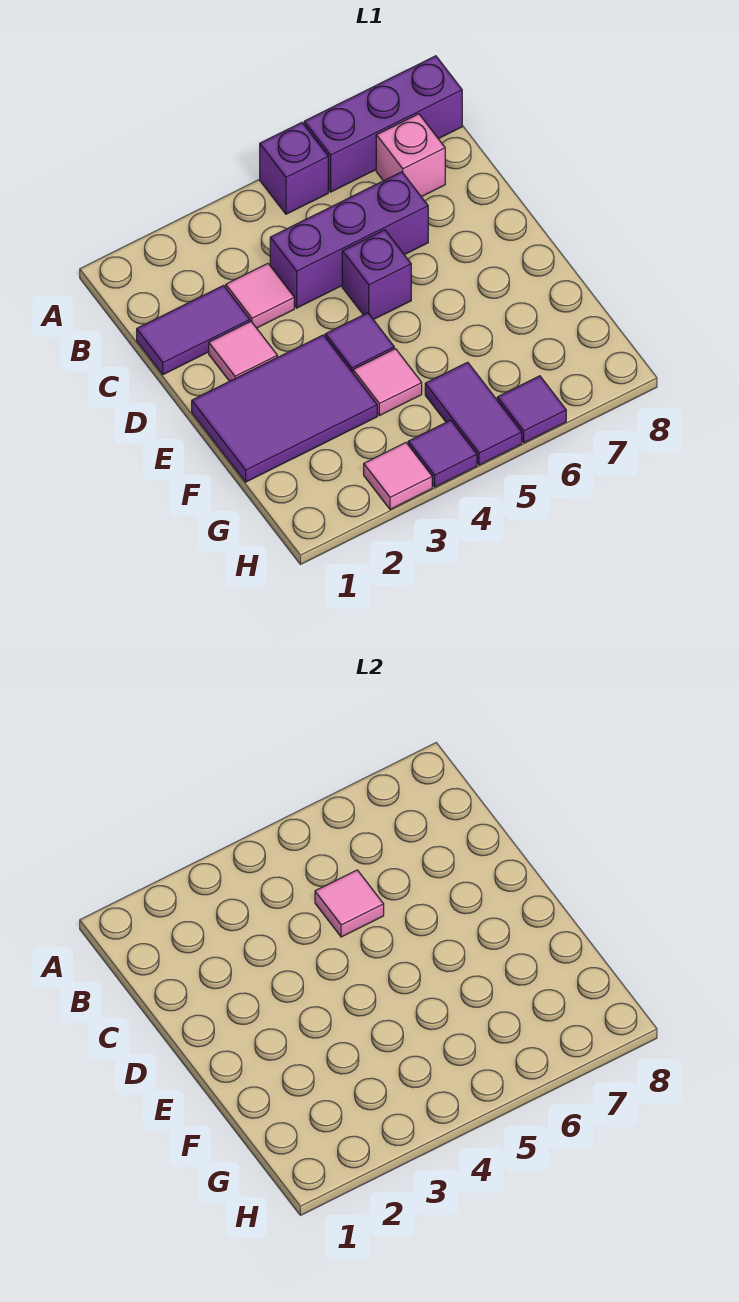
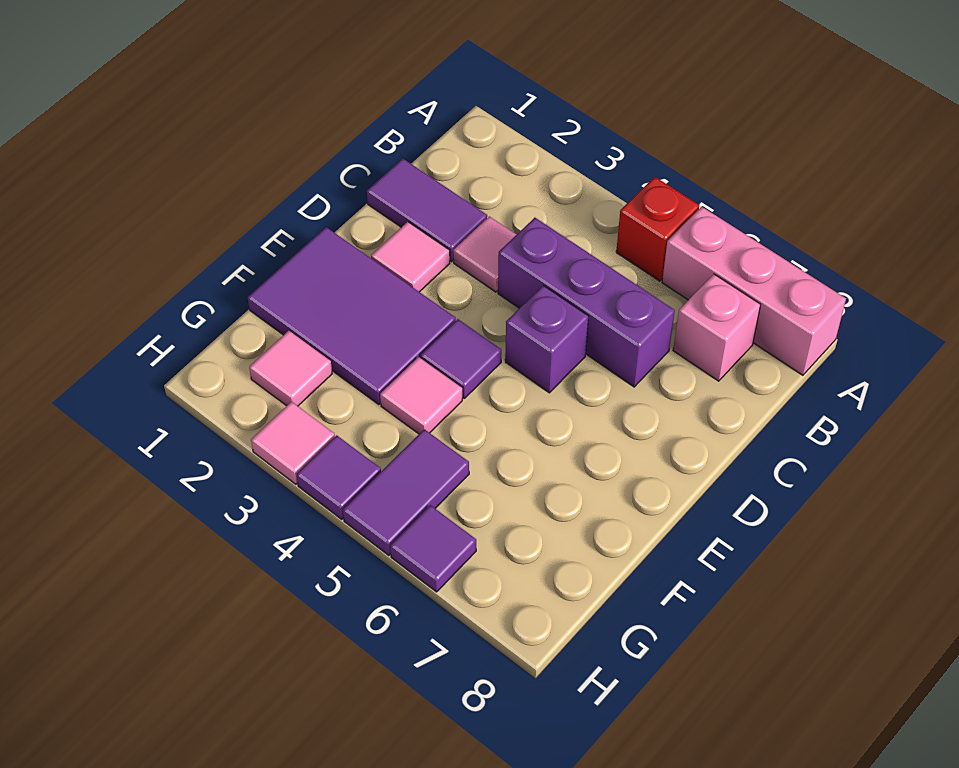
purple brick A5 level 1 -> red brick A5 level 1
purple brick A6:A8 level 1 -> pink brick A6:A8 level 1
pink tile C5 level 2 -> pink tile G2 level 1

